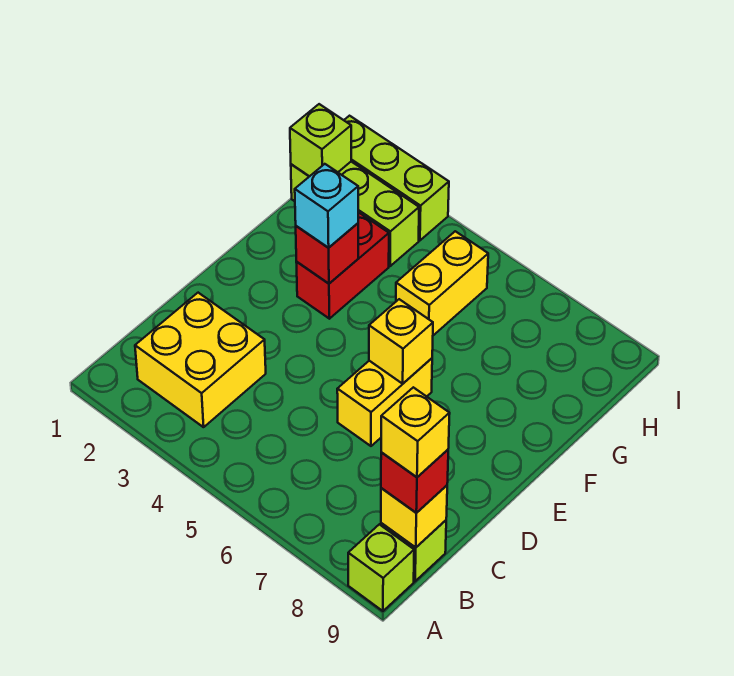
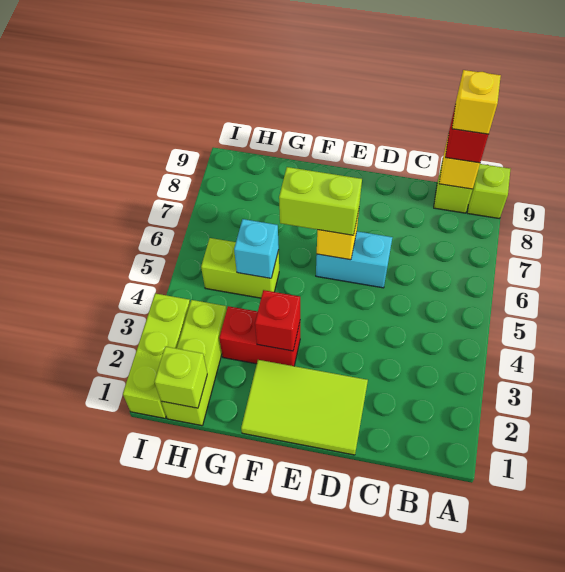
yellow brick B2:C3 level 1 -> none
none -> lime tile D1:F2 level 1
yellow brick D6:E6 level 1 -> cyan brick D6:E6 level 1
none -> lime brick E6:F6 level 3
cyan brick F3 level 3 -> cyan brick G5 level 2
yellow brick G5:H5 level 1 -> lime brick G5:H5 level 1

